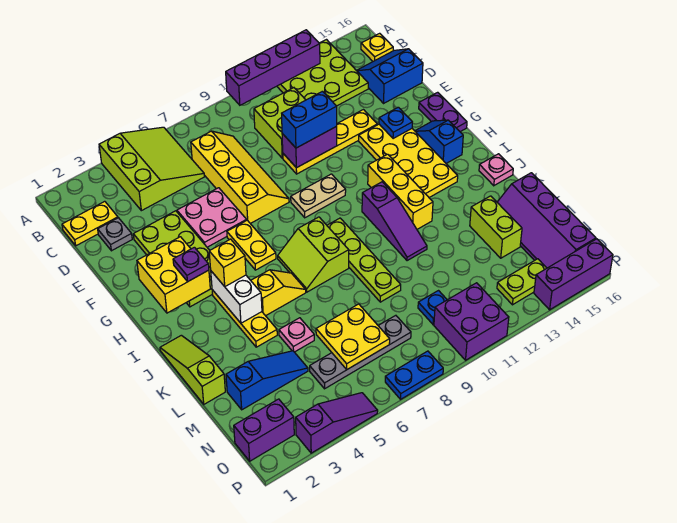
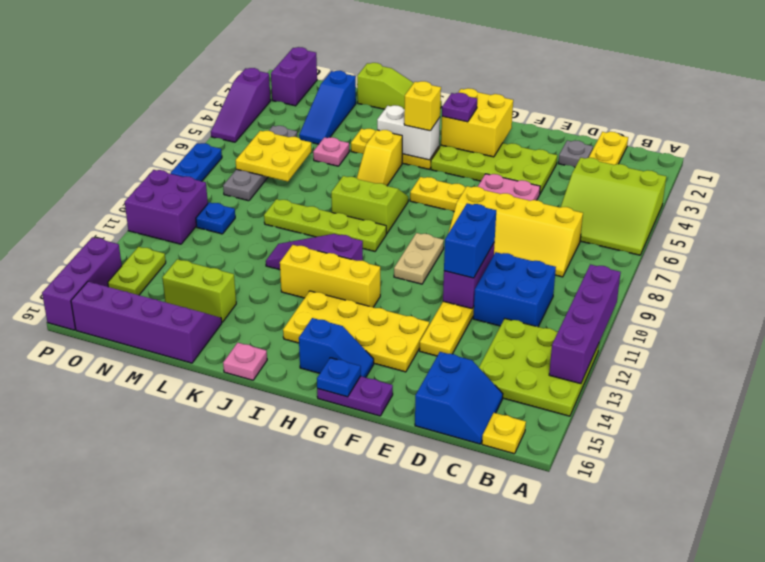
lime brick C10:D11 level 1 -> blue brick C10:D11 level 1
blue plate F14 level 2 -> blue plate G16 level 2

